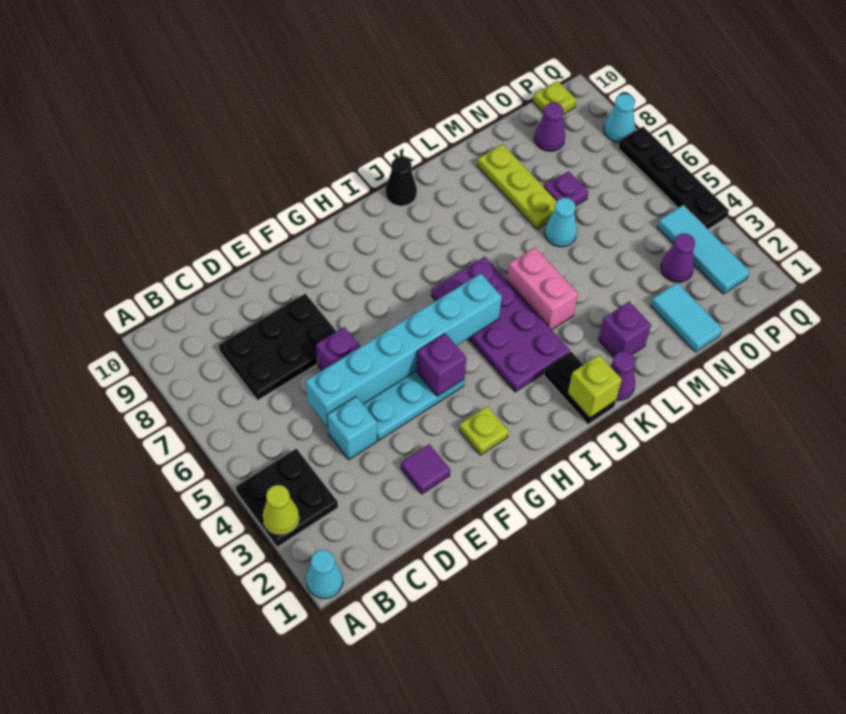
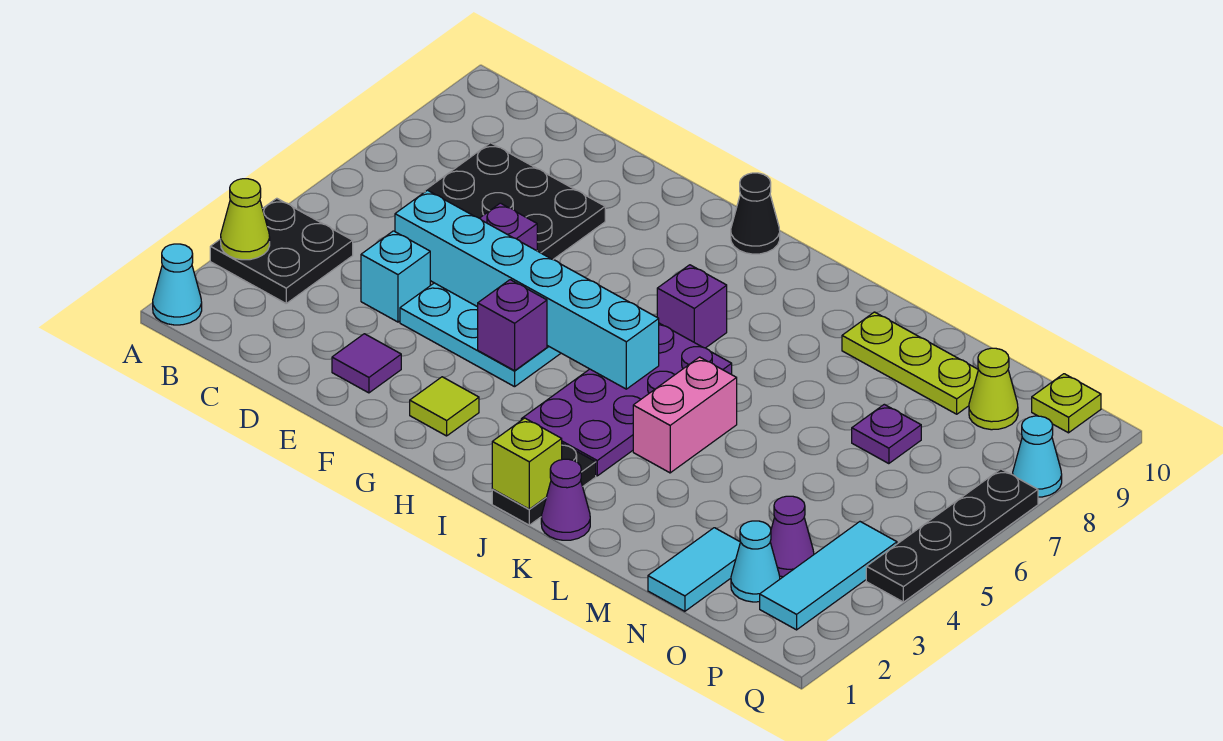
lime plate G2 level 1 -> lime tile G2 level 1
black cone J10 level 1 -> black cone H10 level 1
purple brick L2 level 1 -> purple brick I7 level 1
cyan cone M6 level 1 -> cyan cone O2 level 1
lime plate M7:M9 level 1 -> lime plate L9:N9 level 1
purple cone O9 level 1 -> lime cone O9 level 1

